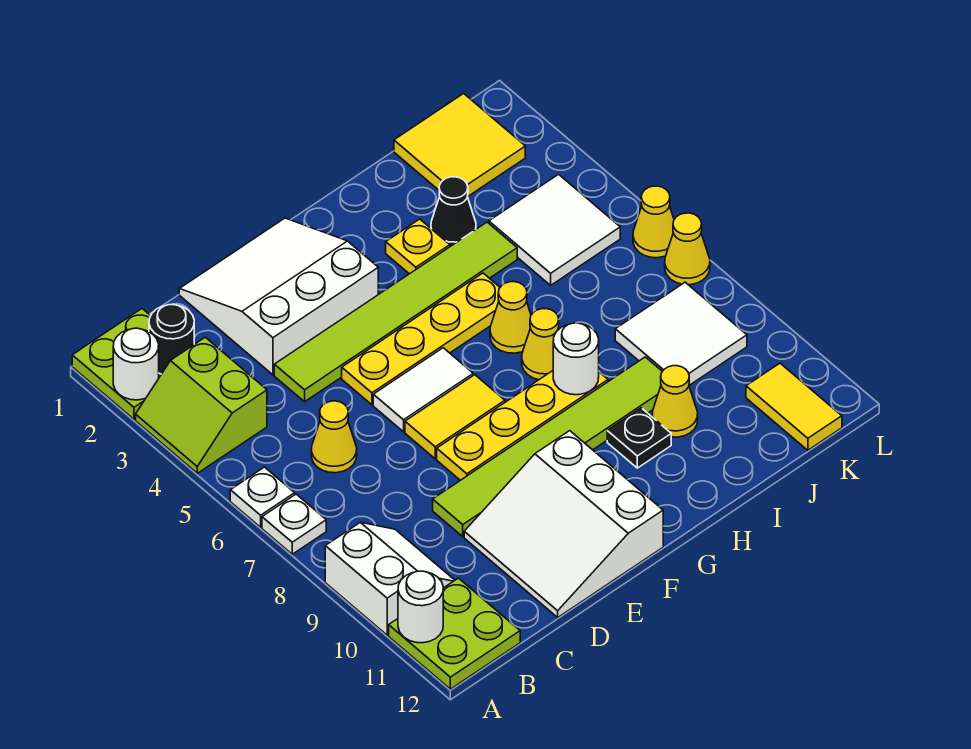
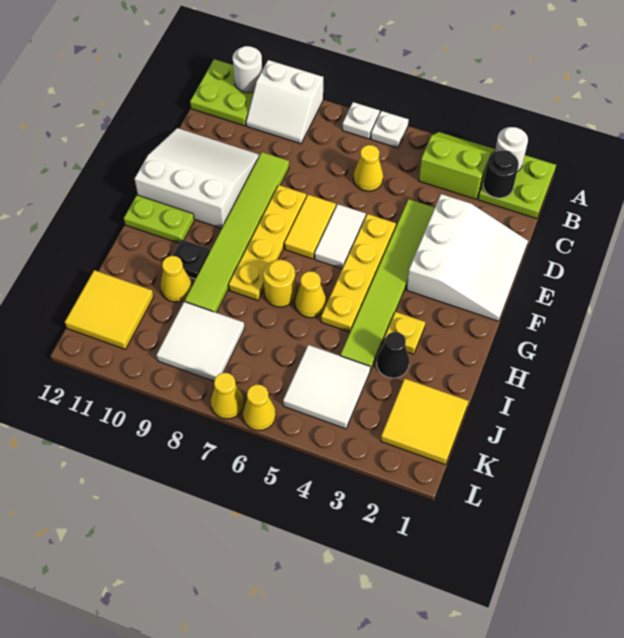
none -> lime plate G11:G12 level 1
yellow cone H7 level 1 -> yellow round brick H7 level 1
white round brick H8 level 2 -> none
yellow tile K11:K12 level 1 -> yellow tile J11:K12 level 1

